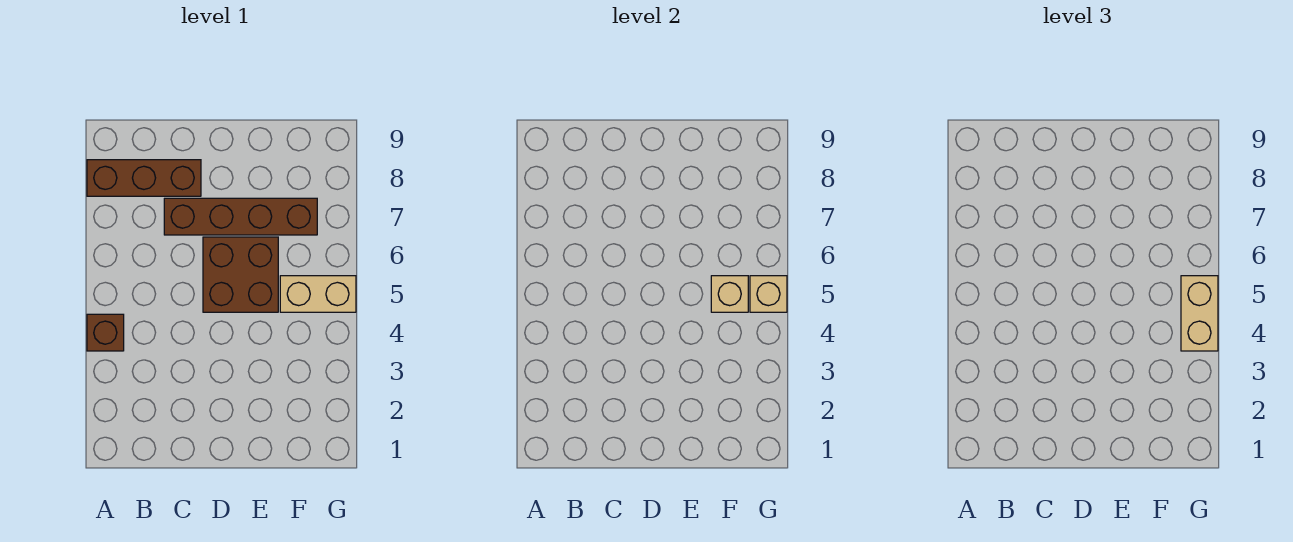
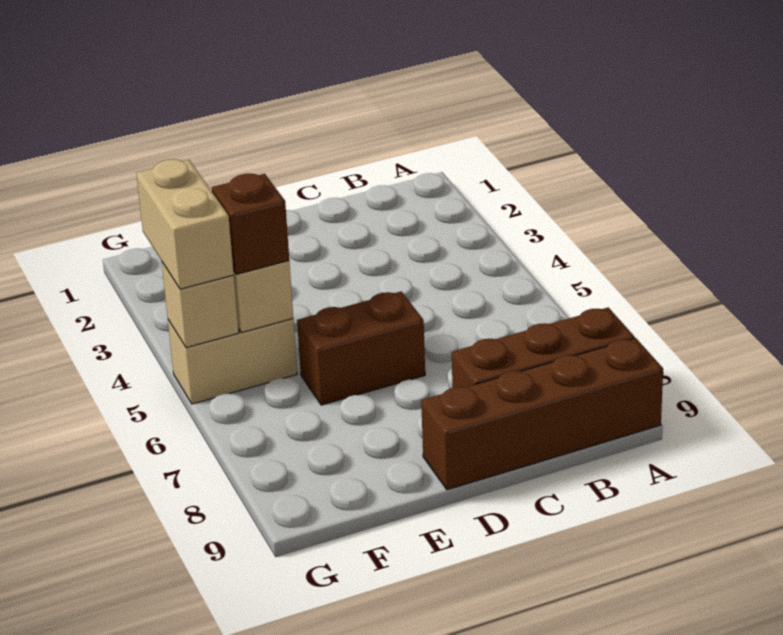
brown brick A4 level 1 -> brown brick F5 level 3
brown brick C7:F7 level 1 -> brown brick A9:D9 level 1
brown brick D5:E6 level 1 -> brown brick D6:E6 level 1

